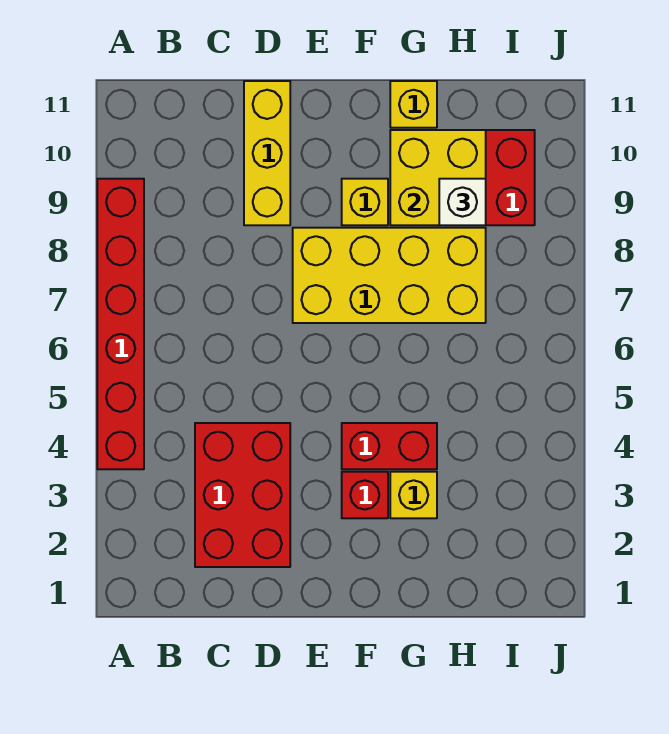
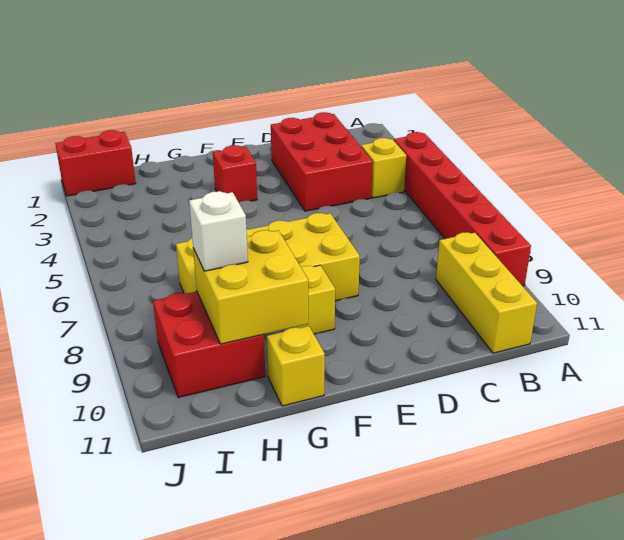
yellow brick D9:D11 level 1 -> yellow brick B9:B11 level 1
red brick F4:G4 level 1 -> red brick I1:J1 level 1
yellow brick G3 level 1 -> yellow brick B4 level 1

